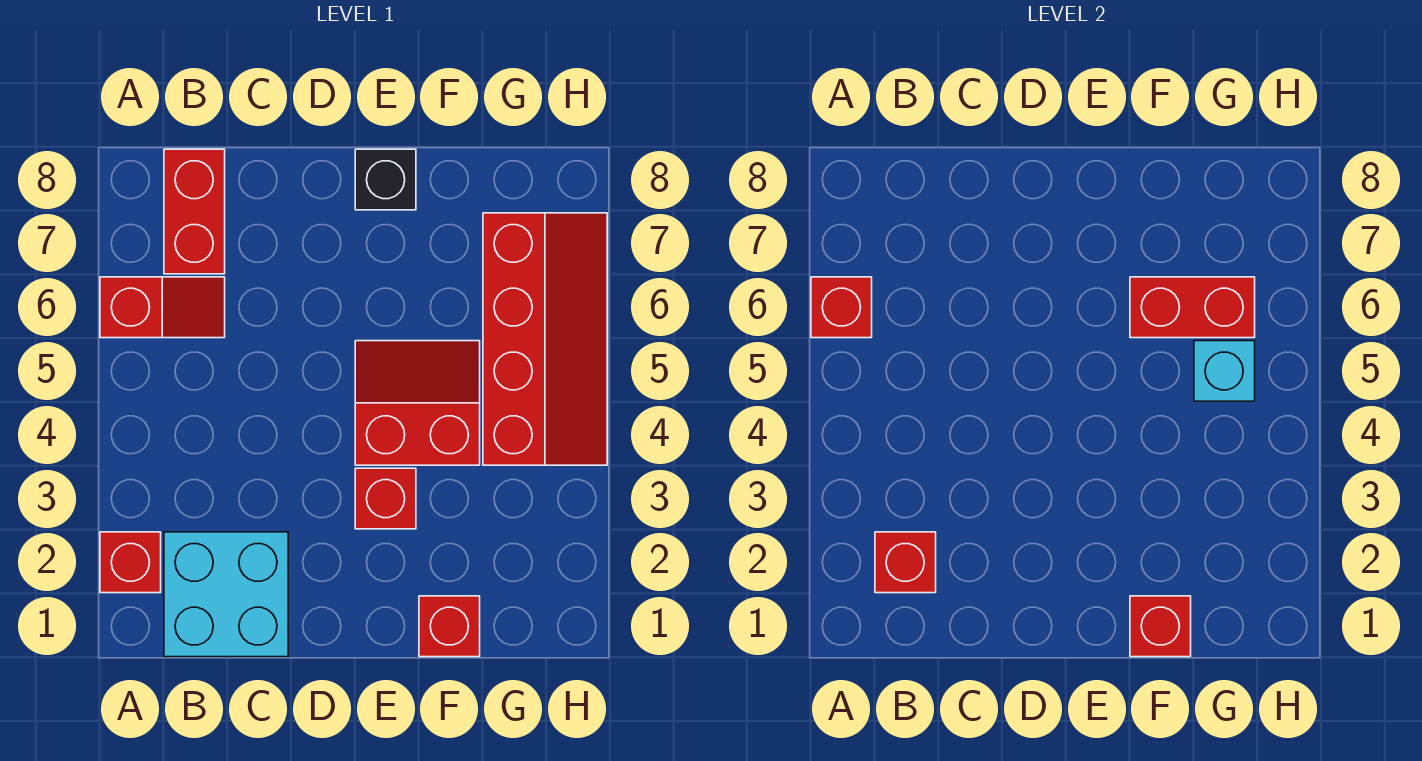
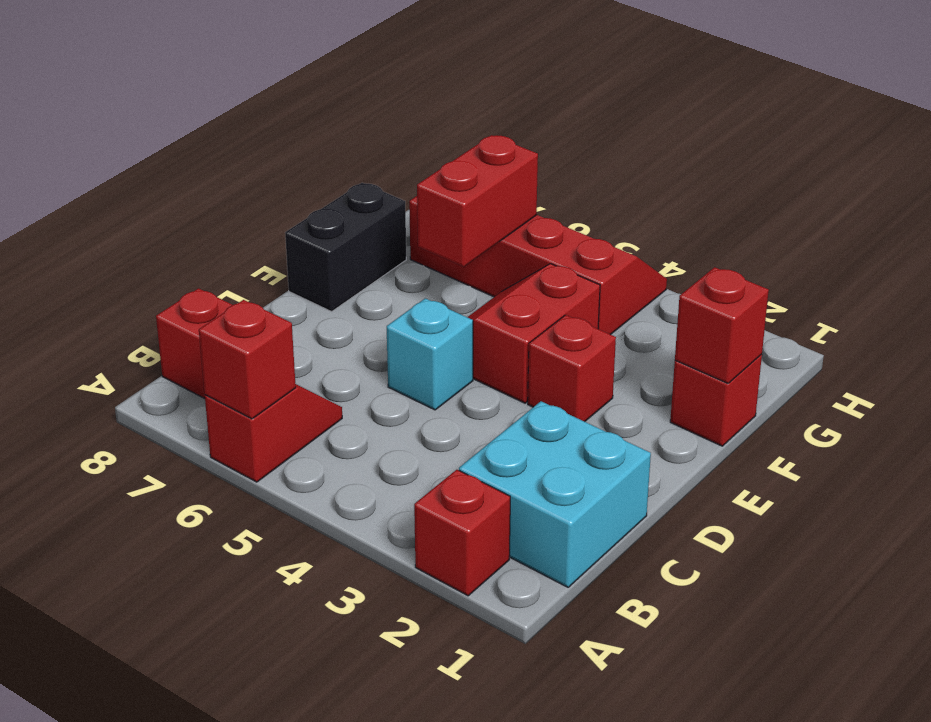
red brick B2 level 2 -> none
black brick E8 level 1 -> black brick E8:F8 level 1
cyan brick G5 level 2 -> cyan brick D5 level 1

